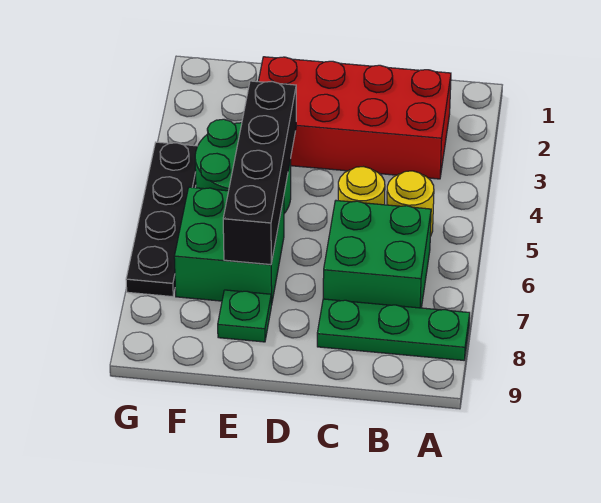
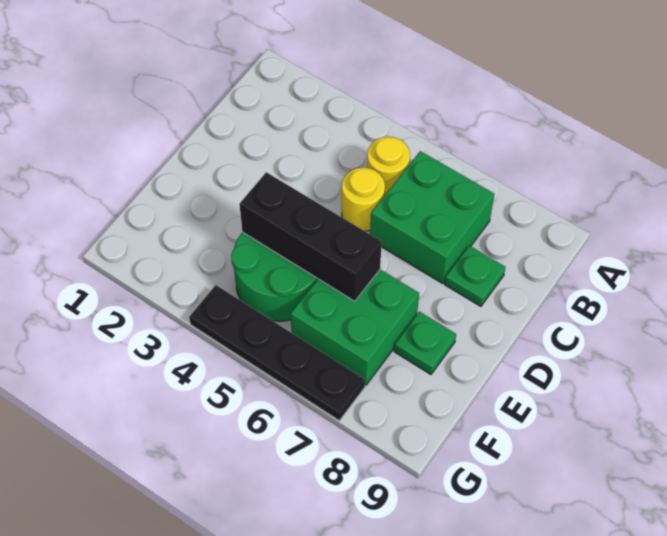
green plate A8:C8 level 1 -> green plate C8 level 1
red brick B2:E3 level 1 -> none
black brick E4:E7 level 2 -> black brick E4:E6 level 2

